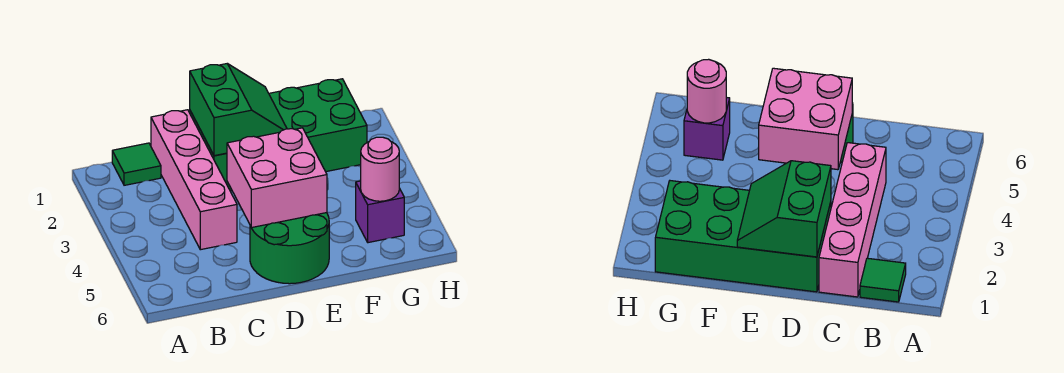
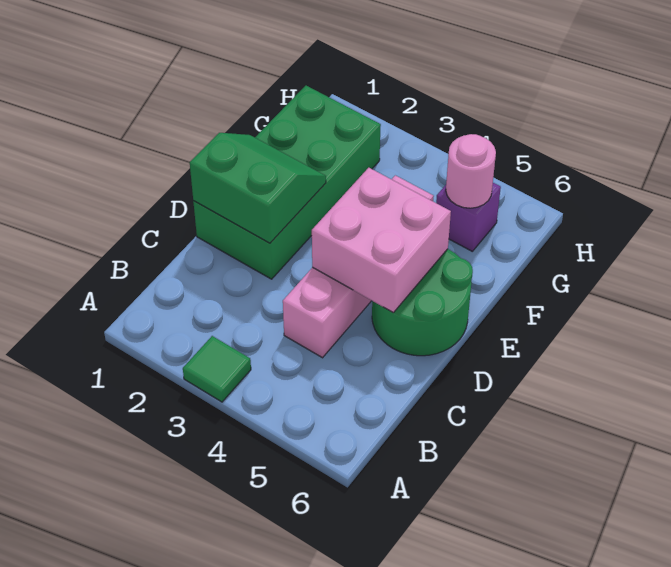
green tile B1 level 1 -> green tile A3 level 1
pink brick C1:C4 level 1 -> pink brick C4:F4 level 1

